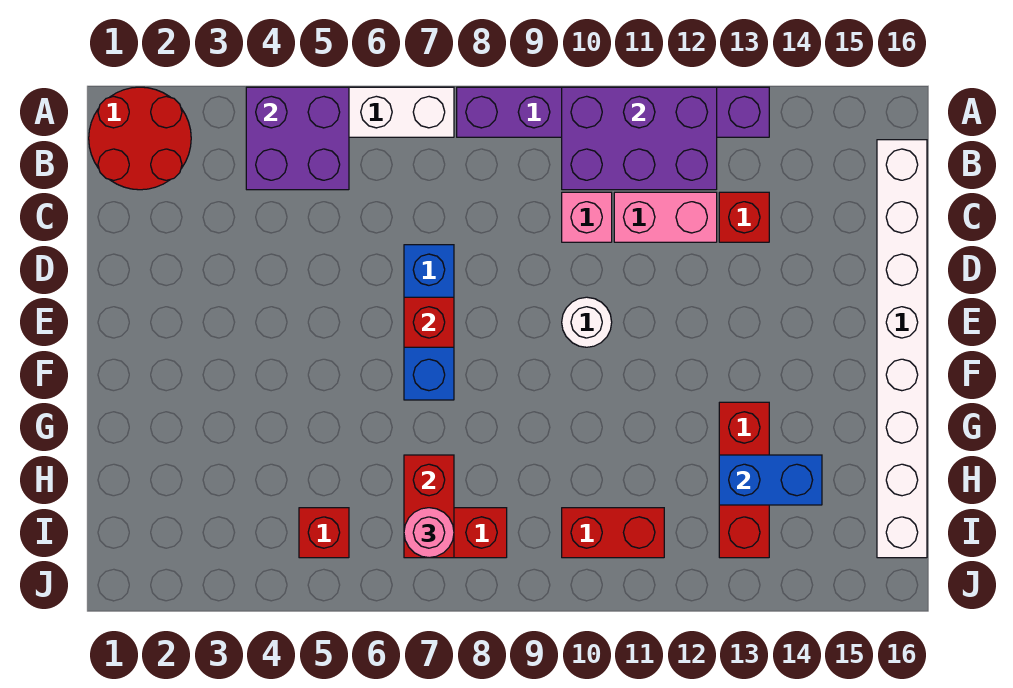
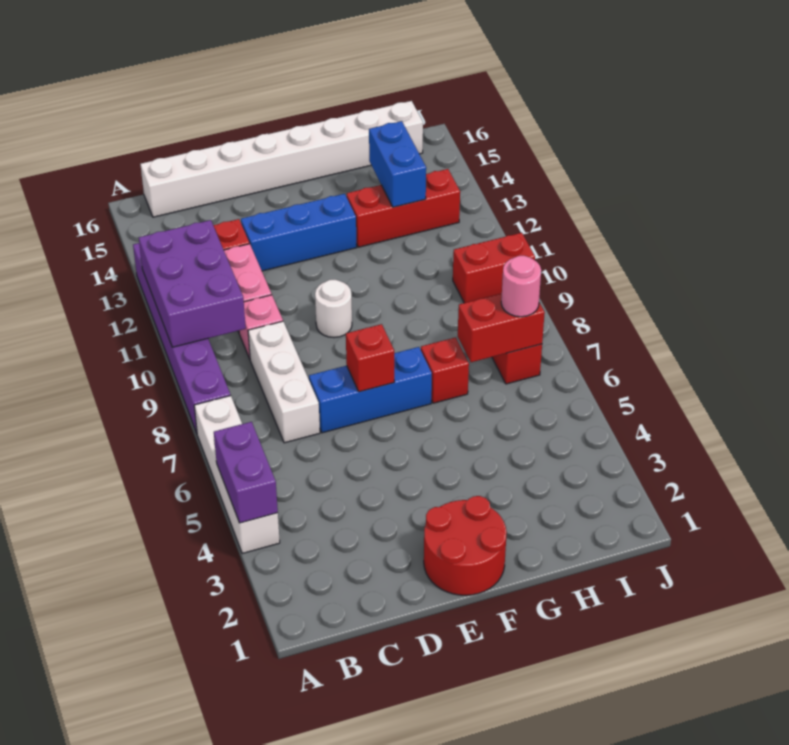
red round brick A1:B2 level 1 -> red round brick E1:F2 level 1
purple brick A4:B5 level 2 -> purple brick A4:A5 level 2
none -> white brick C7:C9 level 1
none -> blue brick D13:F13 level 1
red brick I5 level 1 -> red brick G7 level 1
red brick I10:I11 level 1 -> red brick I10:J10 level 1

